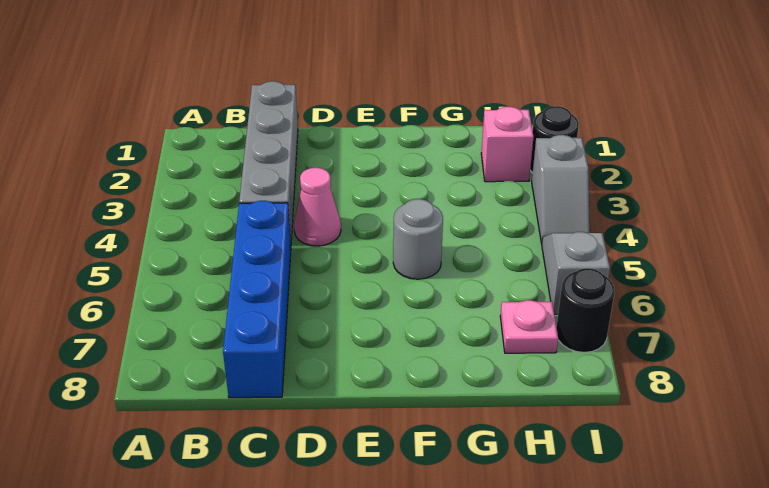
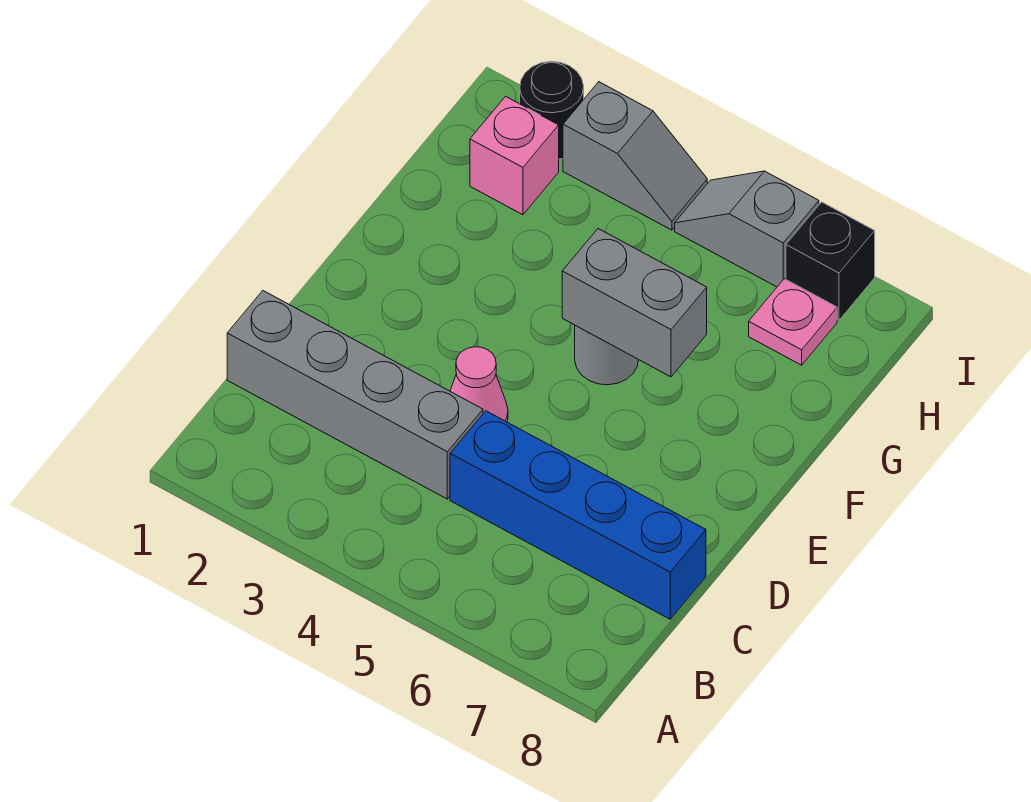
none -> grey brick F5:F6 level 2
black round brick I7 level 1 -> black brick I7 level 1

